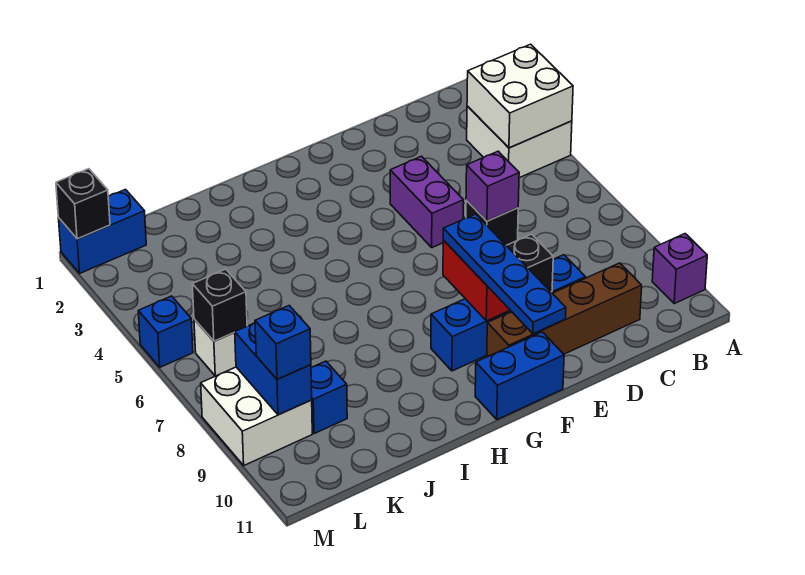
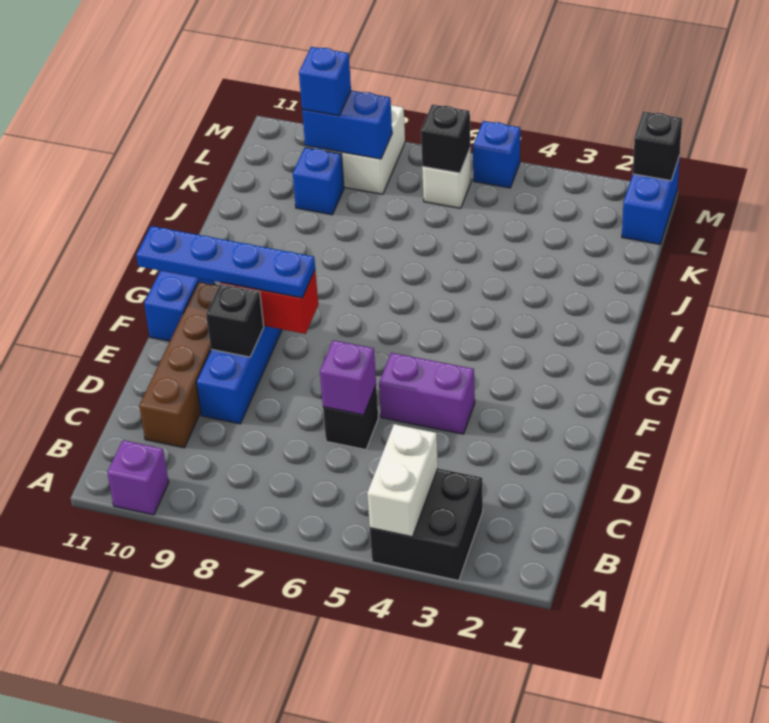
white brick A3:B4 level 1 -> black brick A3:B4 level 1
white brick A3:B4 level 2 -> white brick A4:B4 level 2

